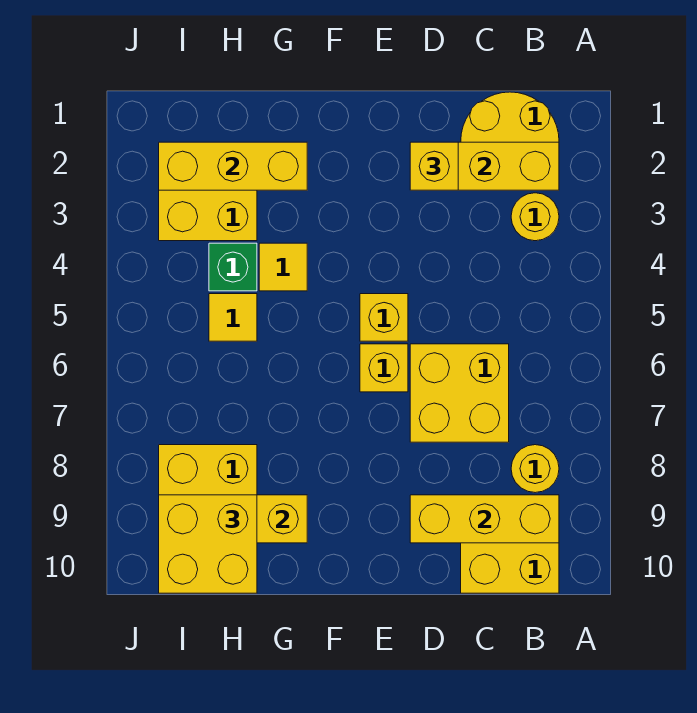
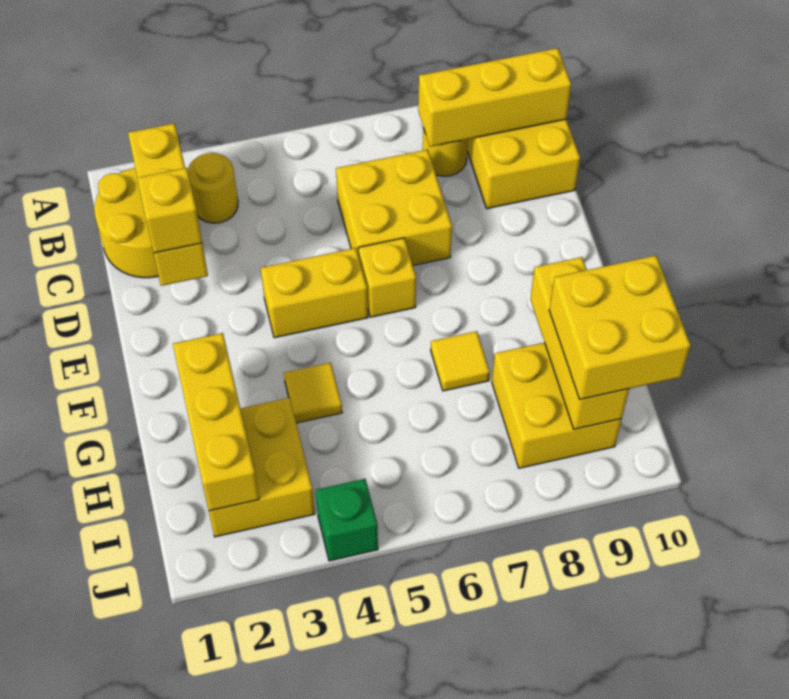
yellow brick B9:D9 level 2 -> yellow brick B8:B10 level 2
yellow brick E5 level 1 -> yellow brick E4:E5 level 1
green brick H4 level 1 -> green brick J4 level 1
yellow tile H5 level 1 -> yellow tile G7 level 1

